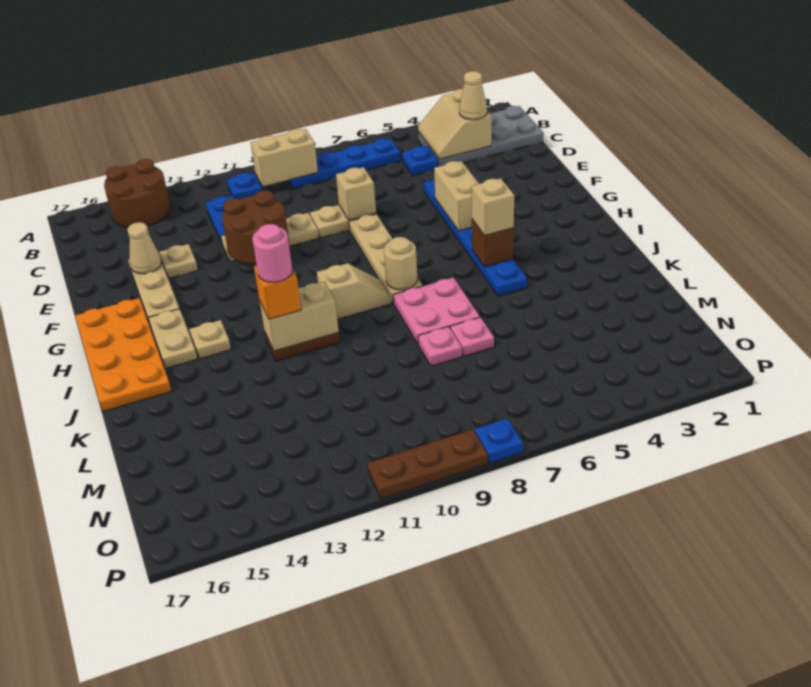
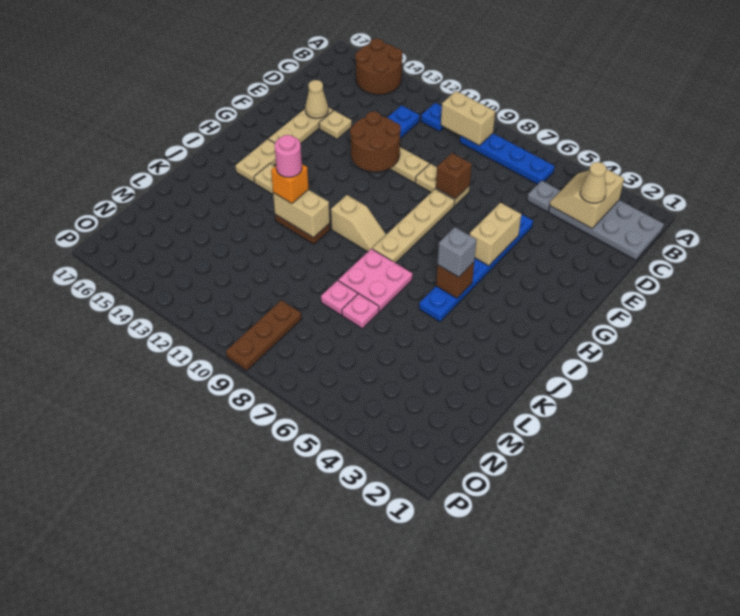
blue plate C5 level 1 -> grey plate C5 level 1
tan brick E8 level 2 -> brown brick E8 level 2
orange plate G16:J17 level 1 -> none
tan brick I5 level 3 -> grey brick I5 level 3
tan round brick I8 level 2 -> none
blue plate P8 level 1 -> none
brown plate P9:P11 level 1 -> brown plate N9:P9 level 1

